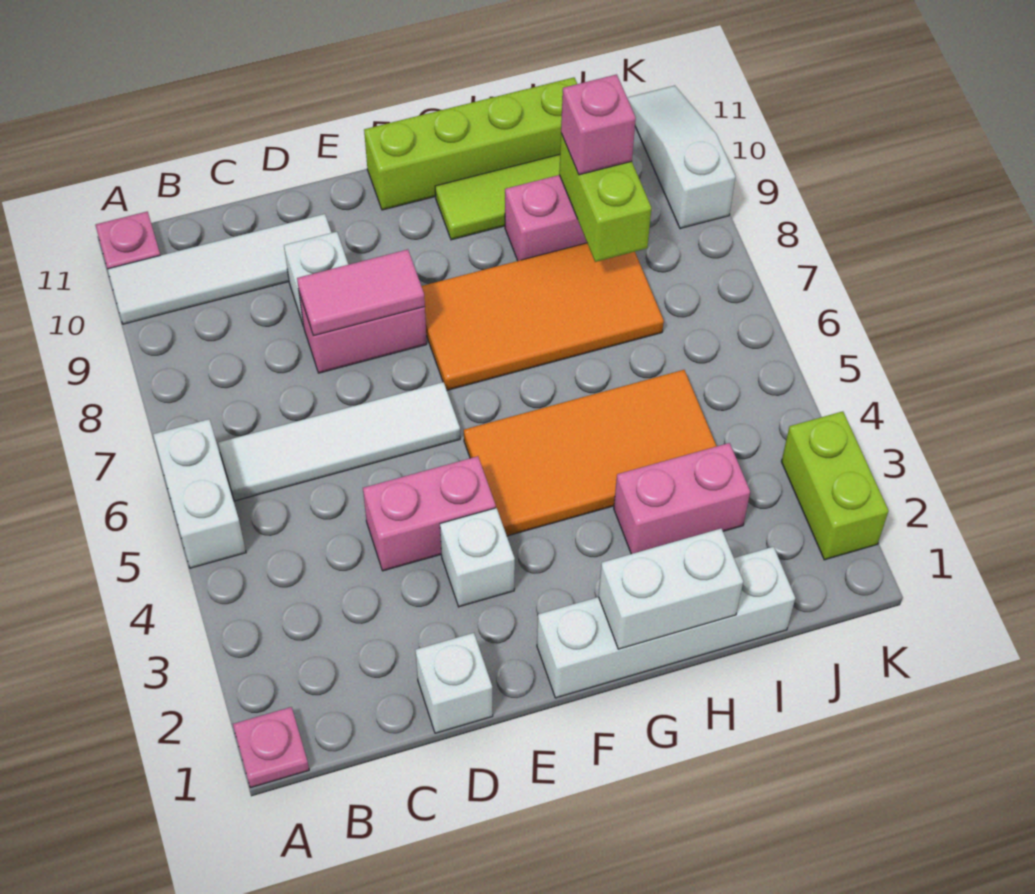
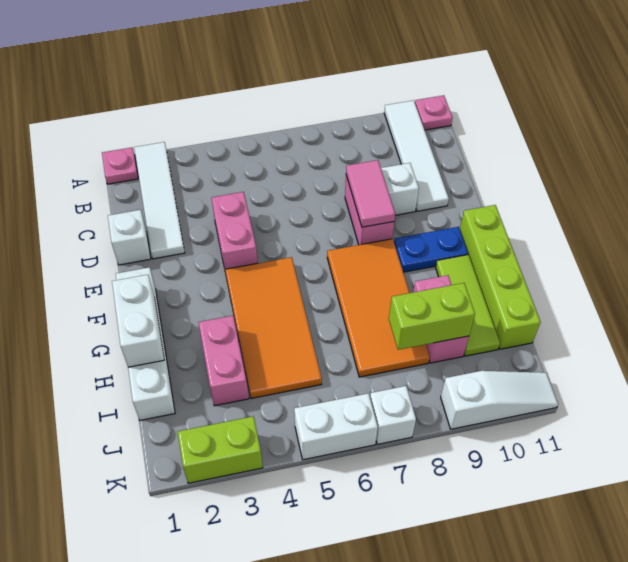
white brick A5:A6 level 1 -> white brick K5:K6 level 1
white tile B6:E6 level 1 -> white tile A2:D2 level 1
white brick E3 level 1 -> white brick K7 level 1
none -> blue plate F9:F10 level 1
pink brick I9 level 3 -> none

